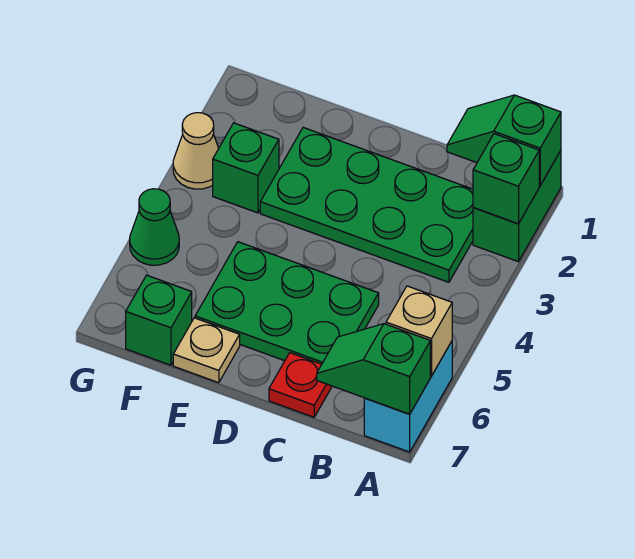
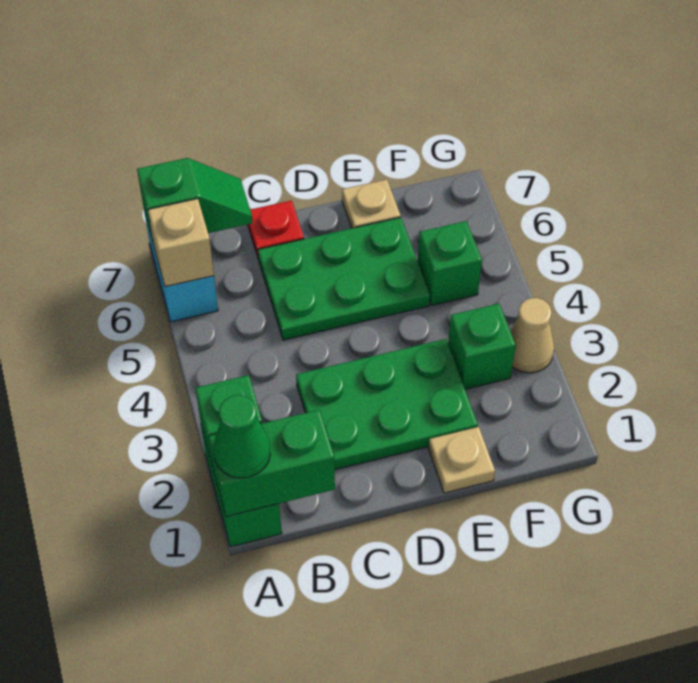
green slope A1:B1 level 2 top A -> green brick A1:B1 level 2
green plate B2:E3 level 1 -> green plate C2:E3 level 1
none -> tan plate E1 level 1
green brick F7 level 1 -> green brick F5 level 1
green cone G5 level 1 -> green cone A1 level 3

